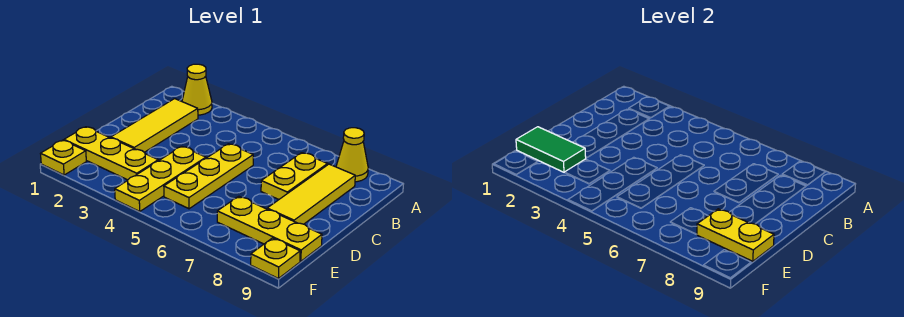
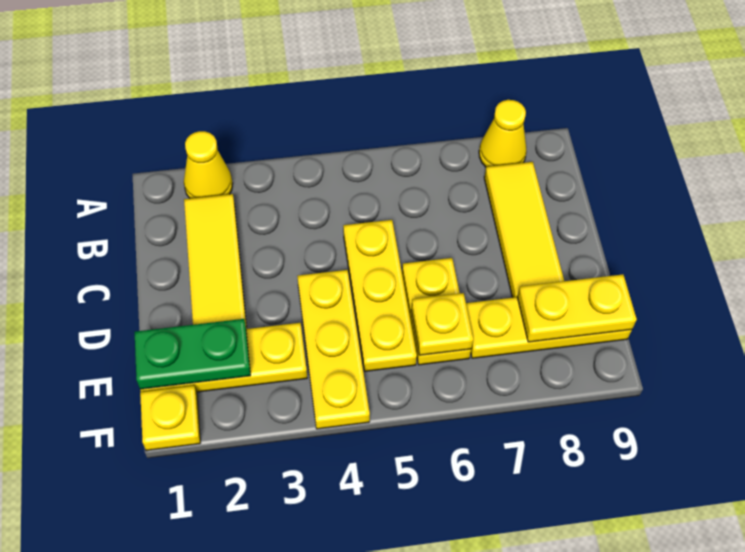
yellow plate B7:C7 level 1 -> yellow plate D6:E6 level 1
green tile E1:E2 level 2 -> green plate E1:E2 level 2
yellow plate F9 level 1 -> yellow plate E6 level 2

